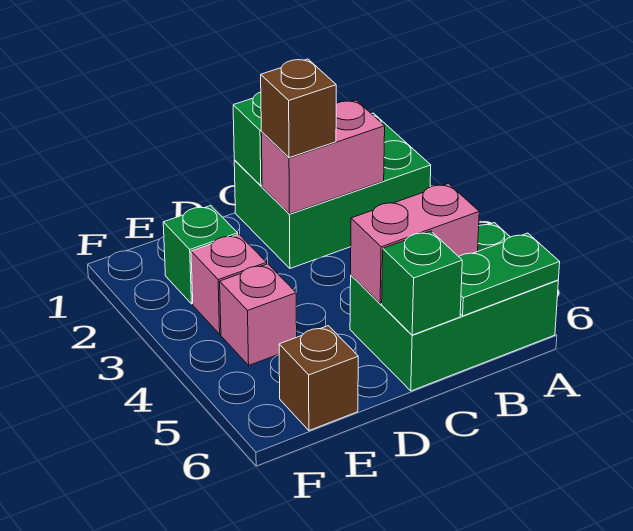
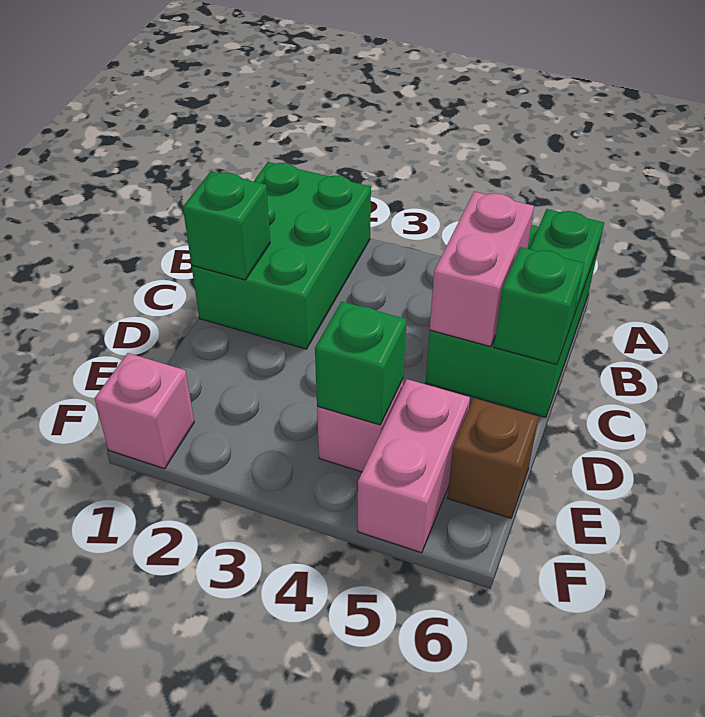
pink brick B2:C2 level 2 -> pink brick E5:F5 level 1
brown brick C2 level 3 -> none
green brick E2 level 1 -> green brick E4 level 2
pink brick E3 level 1 -> pink brick F1 level 1

